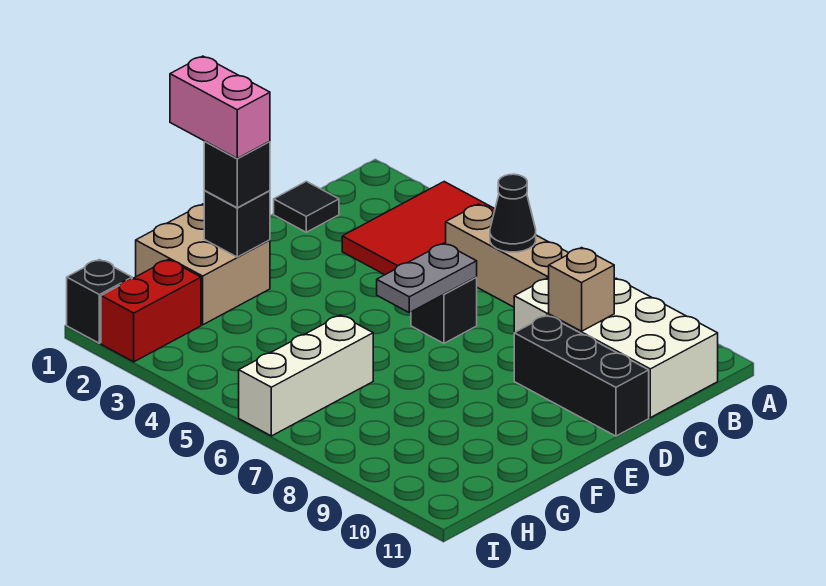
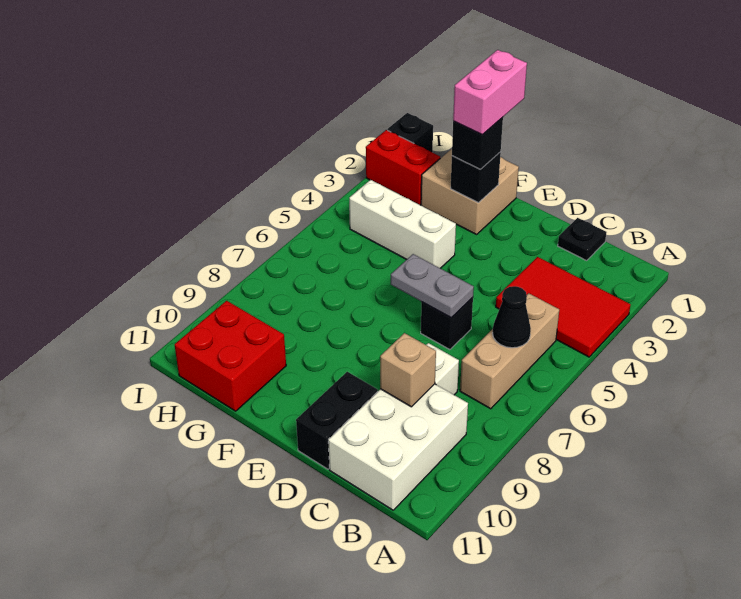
black tile C1 level 1 -> black plate C1 level 1
black brick D9:D11 level 1 -> black brick D10:D11 level 1
white brick G6:I6 level 1 -> white brick F4:H4 level 1
none -> red brick G10:H11 level 1

